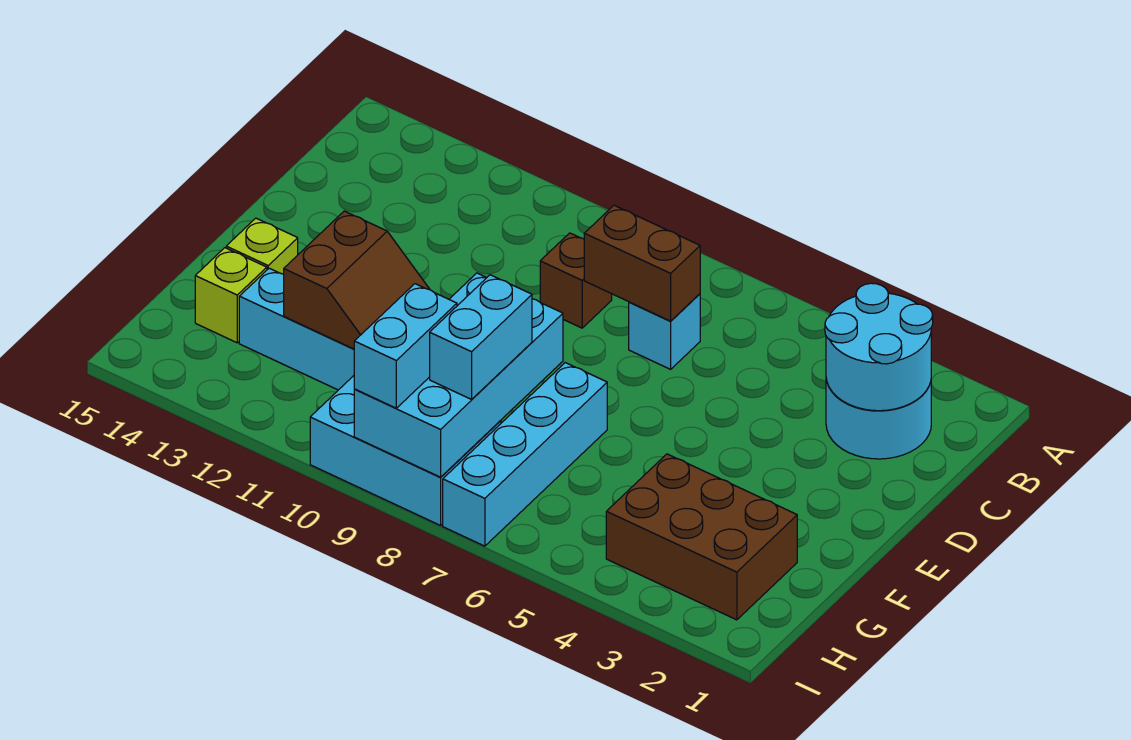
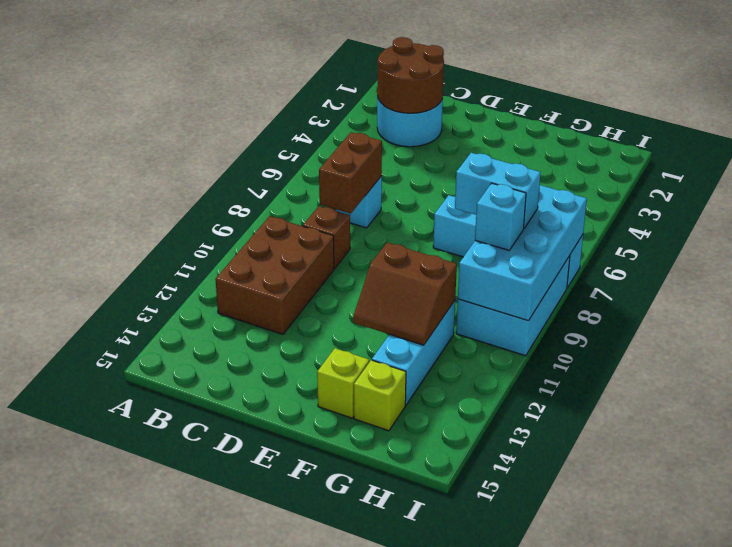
cyan round brick B2:C3 level 2 -> brown round brick B2:C3 level 2
cyan brick F8:I9 level 2 -> cyan brick H7:I10 level 2
brown slope F11:G12 level 2 top 12 -> brown slope F11:G12 level 2 top 11
brown brick G2:H4 level 1 -> brown brick B10:C12 level 1
cyan brick H9:I9 level 3 -> cyan brick H9 level 3

